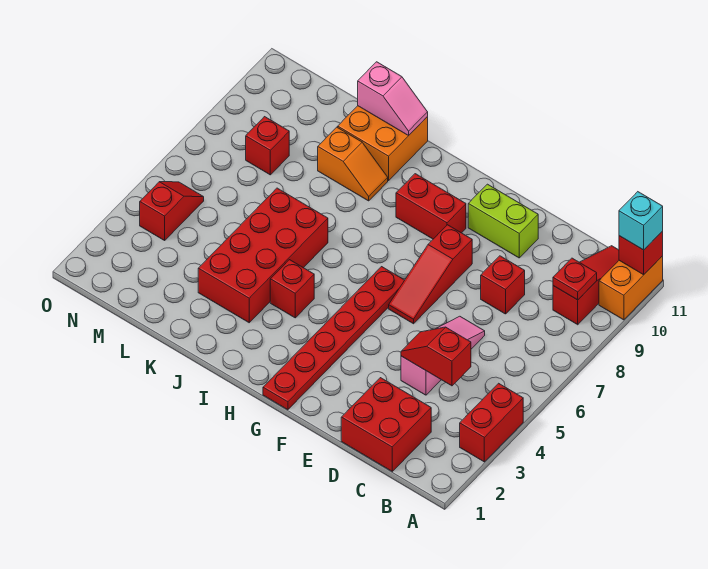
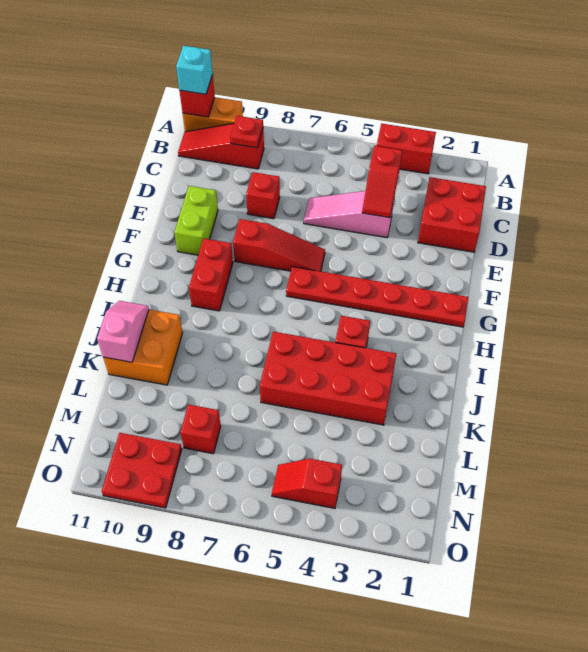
orange slope J9:K9 level 1 top K -> none
none -> red plate N9:O10 level 1

